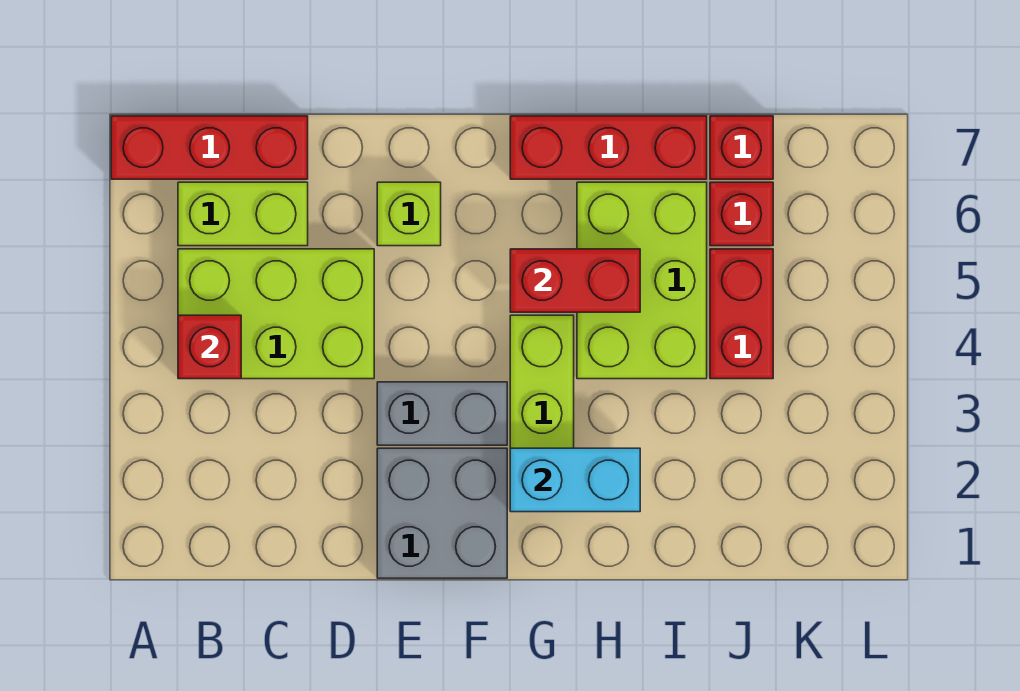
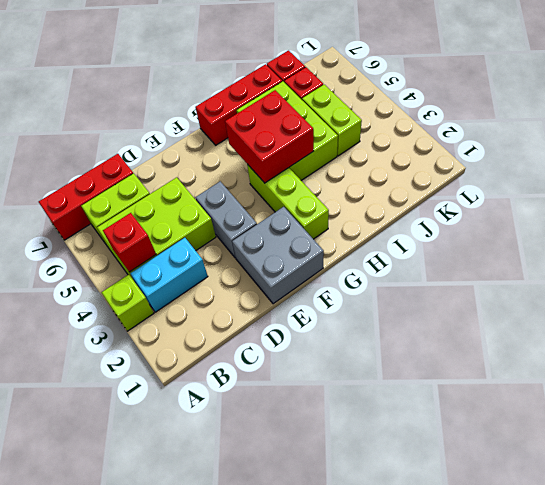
grey brick E3:F3 level 1 -> grey brick E3:E4 level 1
lime brick E6 level 1 -> lime brick A3 level 1
cyan brick G2:H2 level 2 -> cyan brick B3:C3 level 1
red brick G5:H5 level 2 -> red brick G4:H5 level 2
red brick J4:J5 level 1 -> lime brick J4:J5 level 1

